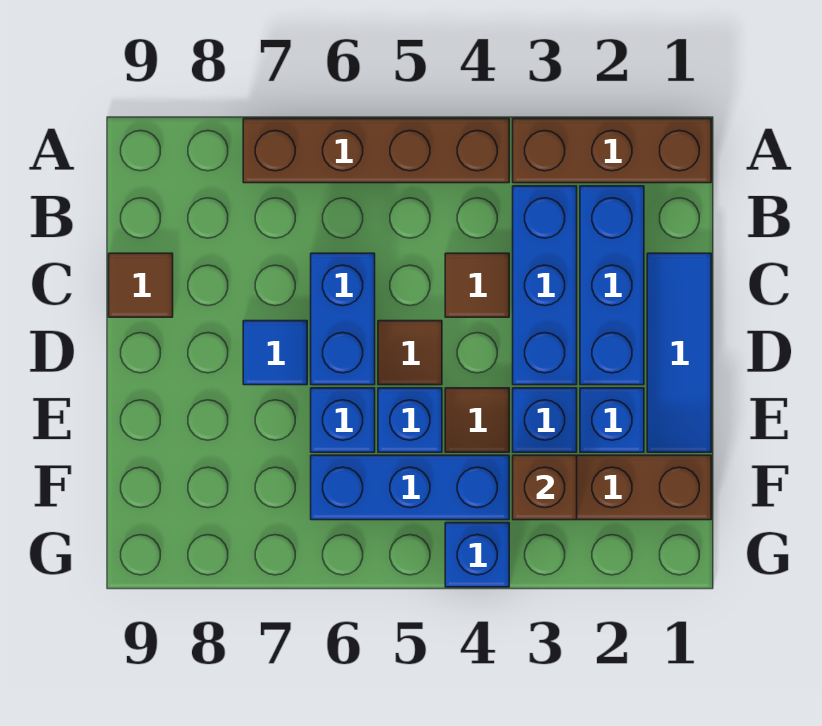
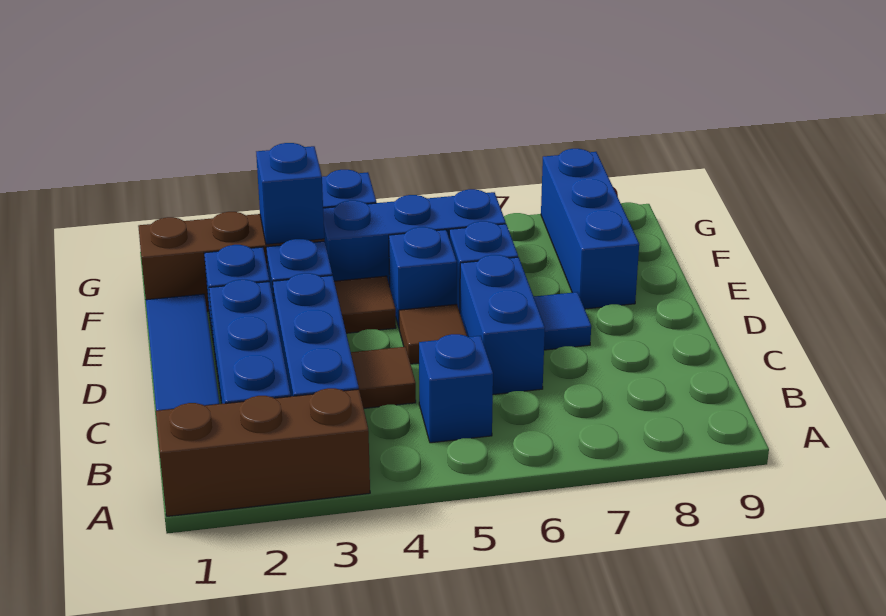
brown brick A4:A7 level 1 -> none
none -> blue brick B5 level 1
brown tile C9 level 1 -> none
none -> blue brick E8:G8 level 1
brown brick F3 level 2 -> blue brick F3 level 2

